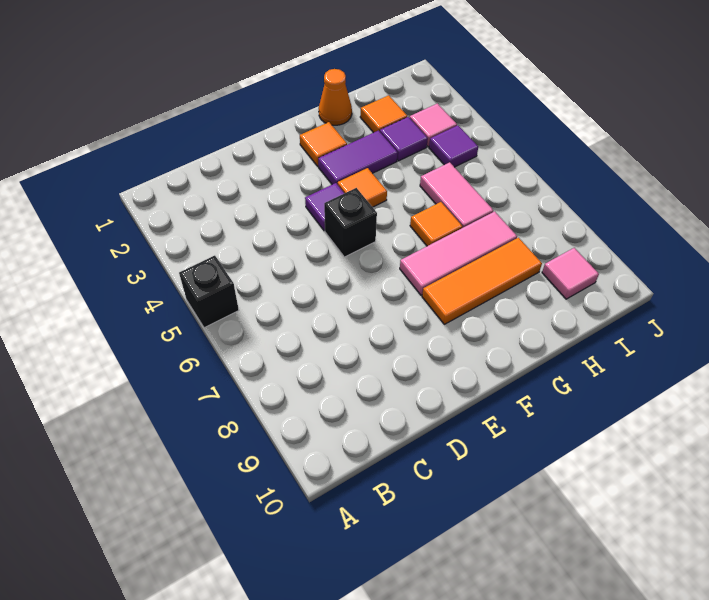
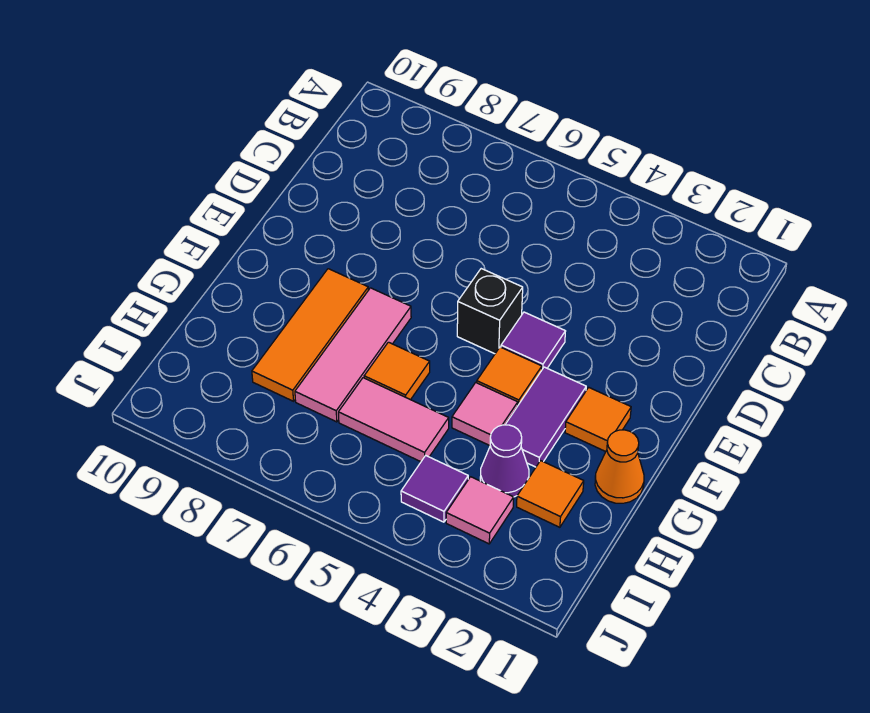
black brick A5 level 1 -> none
purple tile H3 level 1 -> purple cone H3 level 1
pink tile I9 level 1 -> pink tile G4 level 1

